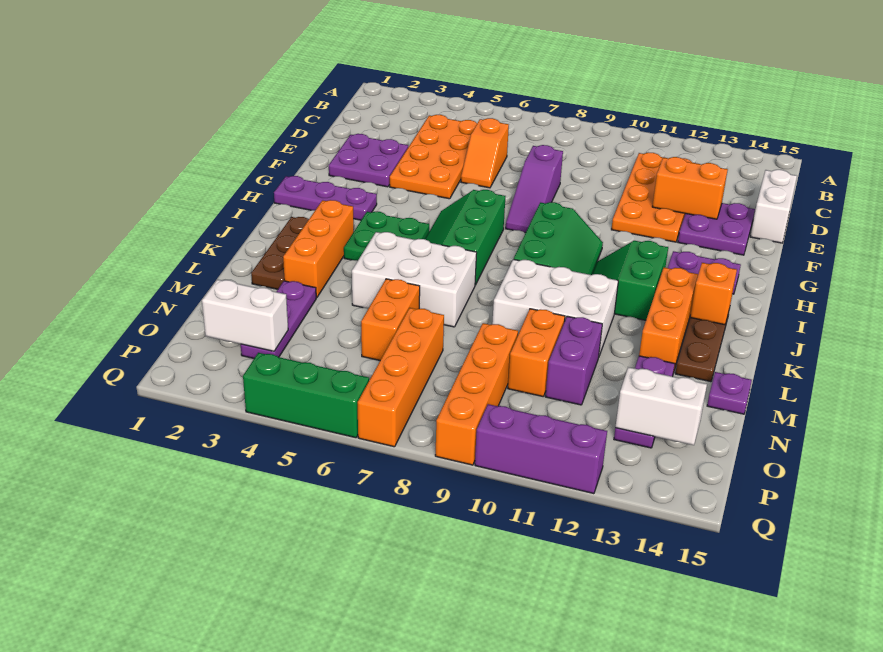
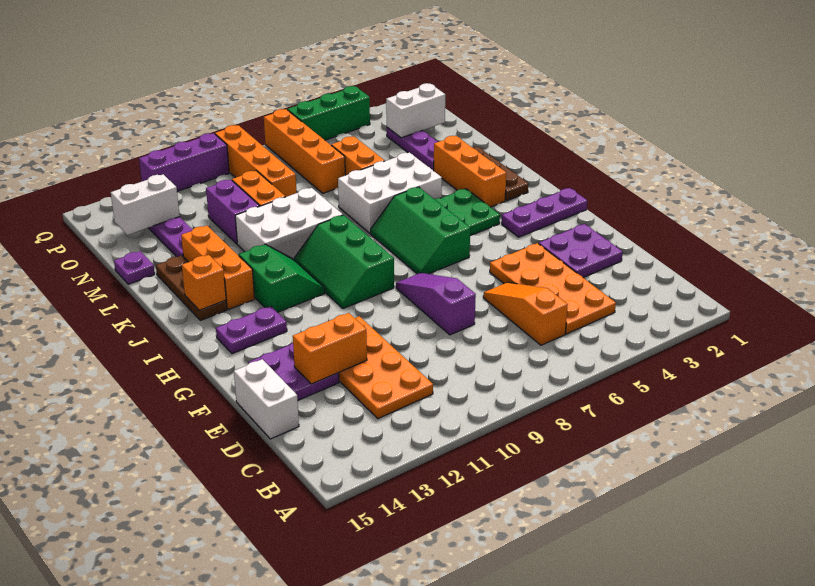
orange slope D6:E6 level 1 top D -> orange slope C6:E6 level 1 top C
green slope H6:J7 level 1 top 7 -> green slope H6:J7 level 1 top 6

